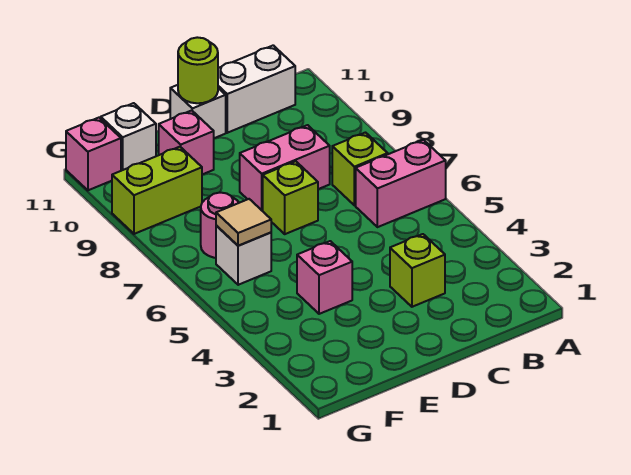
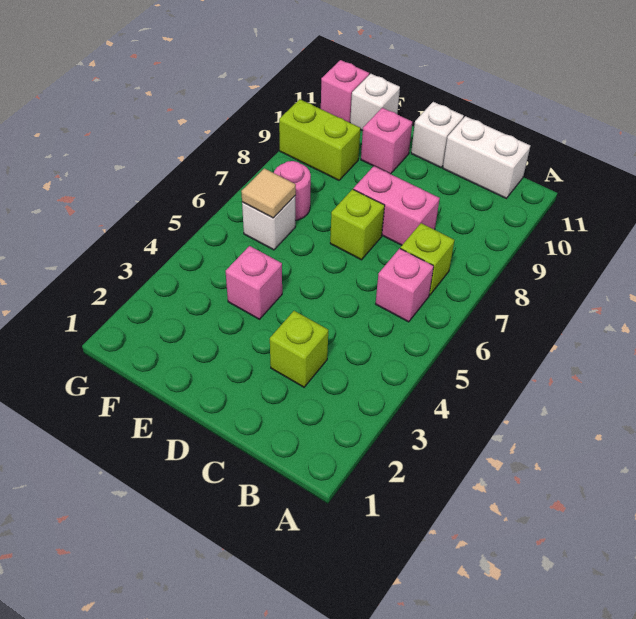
pink brick A6:B6 level 1 -> pink brick B6 level 1
lime round brick D11 level 2 -> none

